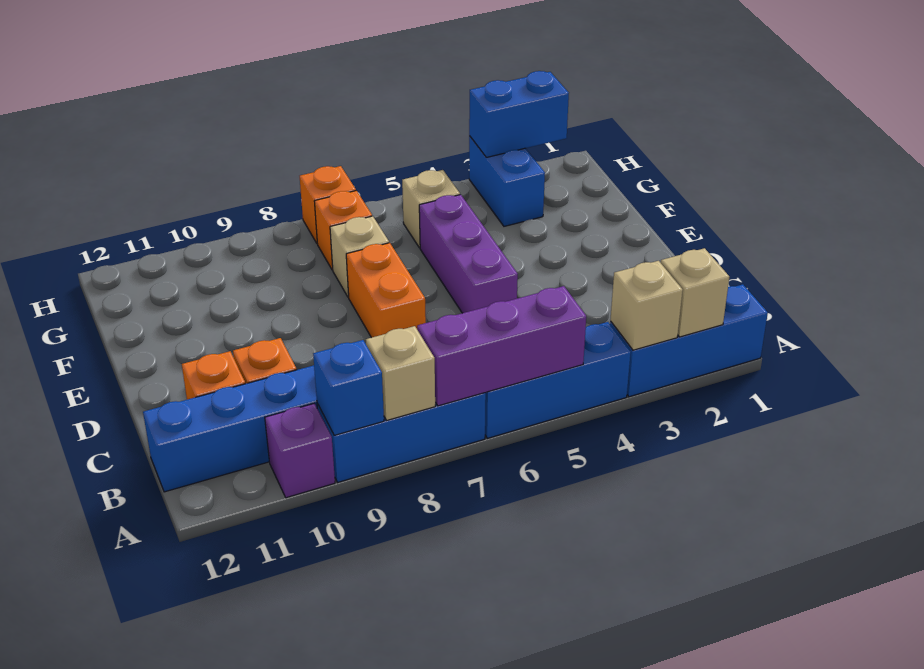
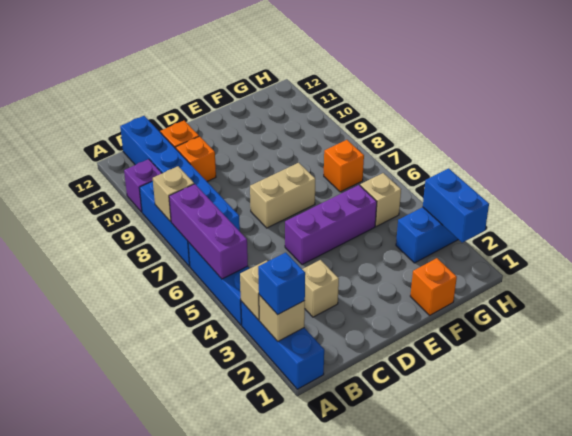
blue brick A9 level 2 -> blue brick A2 level 3
orange brick D7:E7 level 1 -> tan brick D7:E7 level 1
tan brick F7 level 1 -> tan brick C3 level 1
orange brick H7 level 1 -> orange brick F1 level 1

